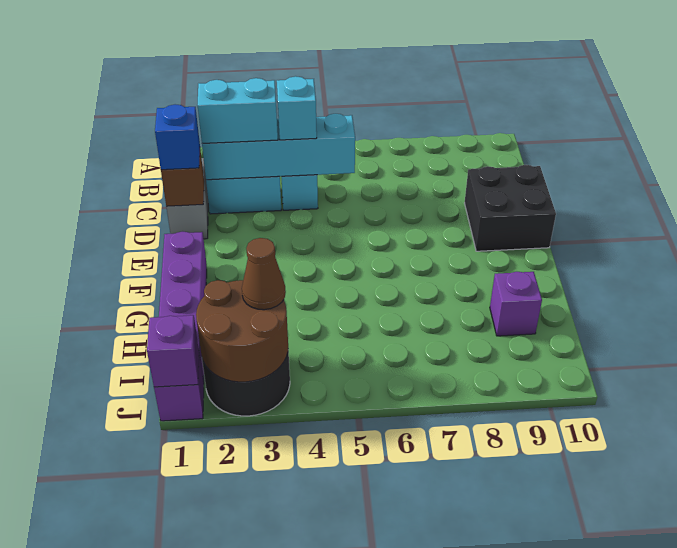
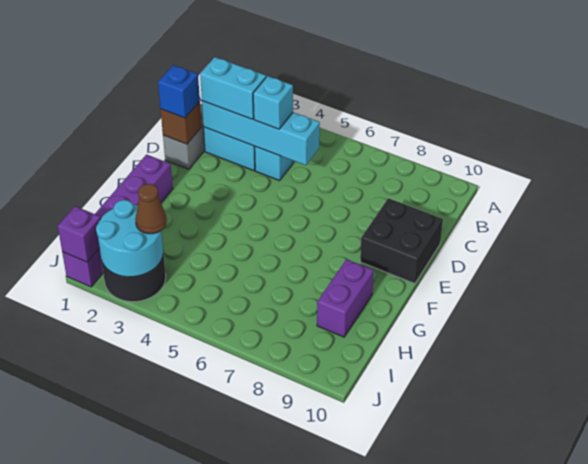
purple brick H9 level 1 -> purple brick G9:H9 level 1
brown round brick I2:J3 level 2 -> cyan round brick I2:J3 level 2

